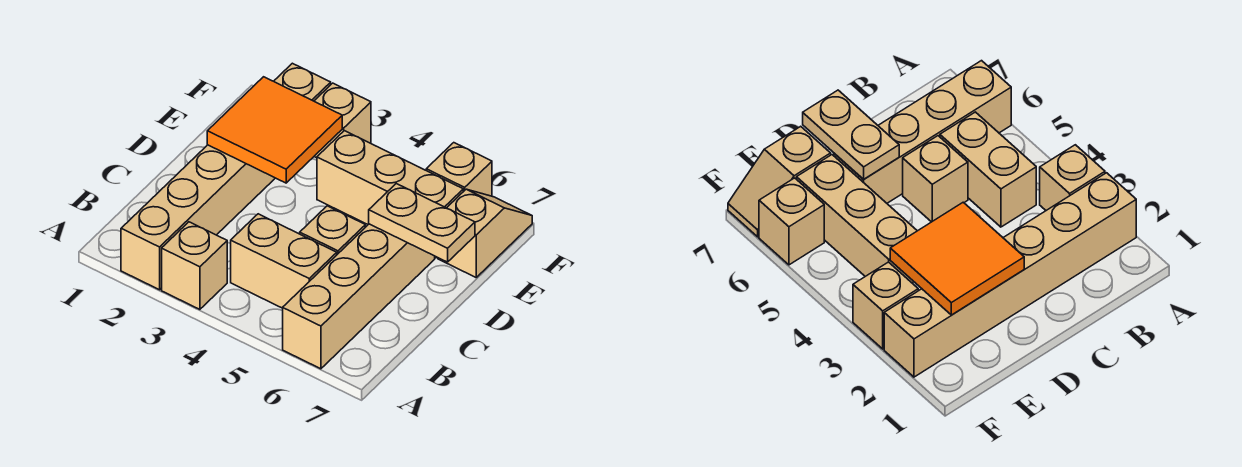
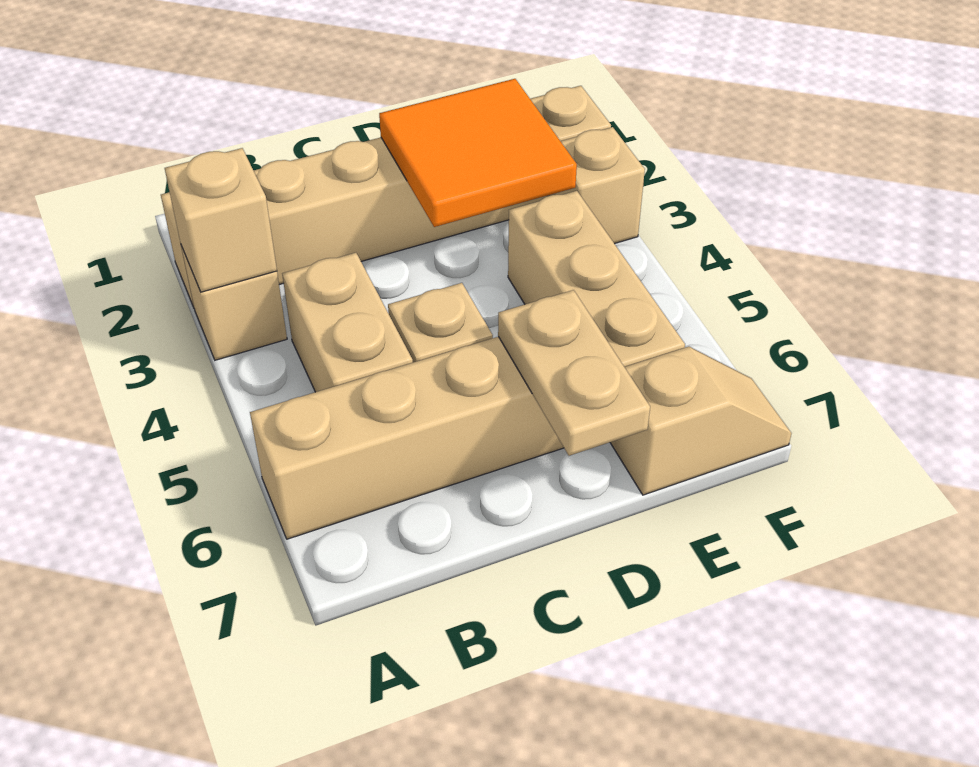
tan brick F6 level 1 -> tan brick A3 level 2

